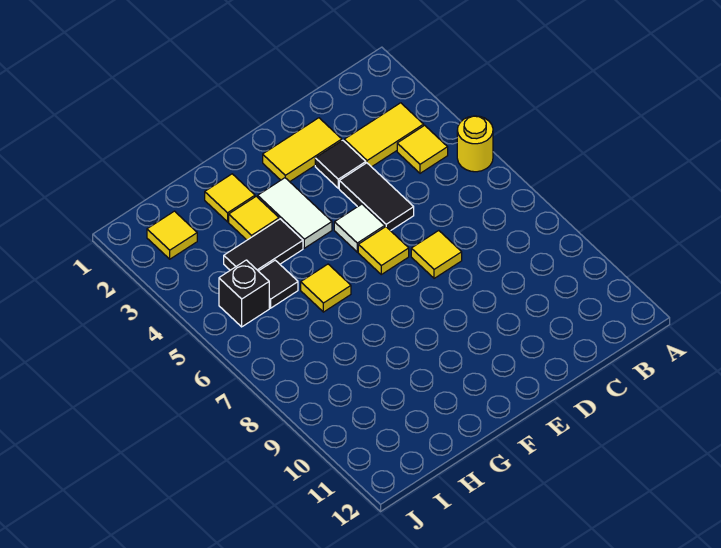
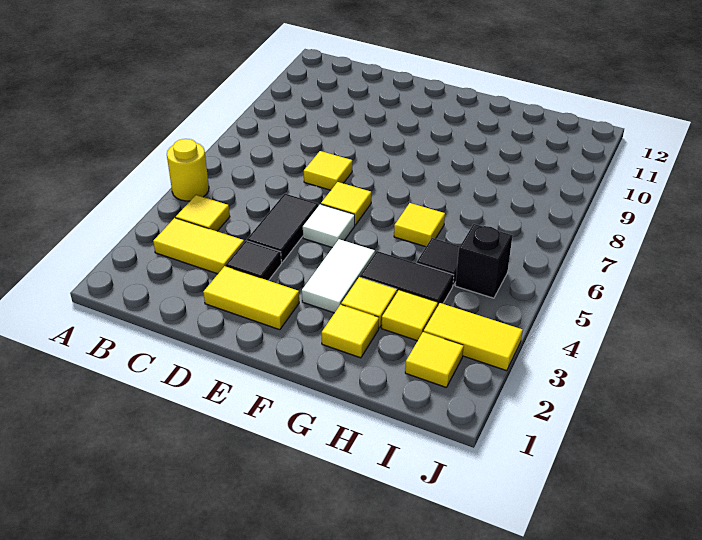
none -> yellow tile H3 level 1
none -> yellow tile I3:J3 level 1

